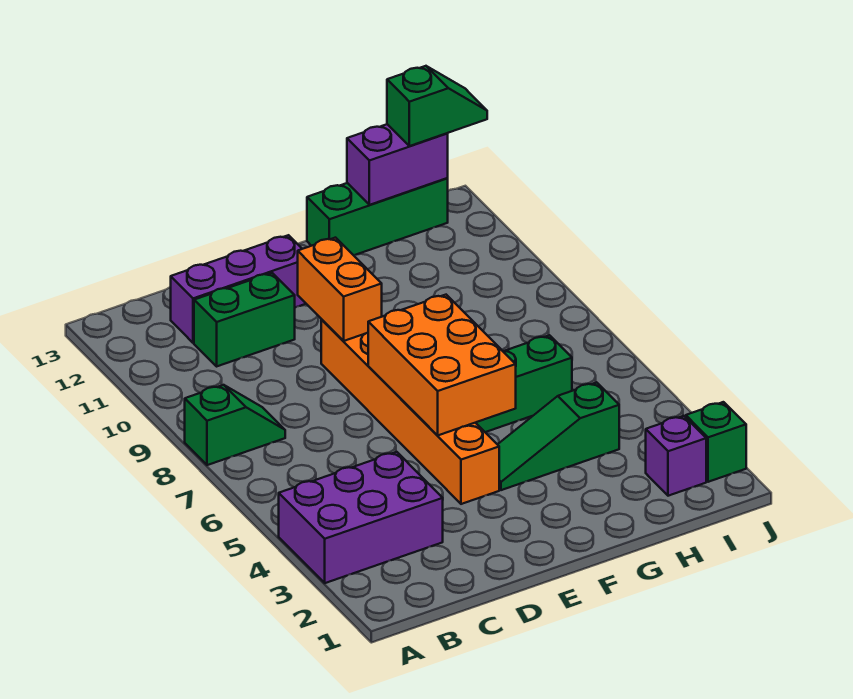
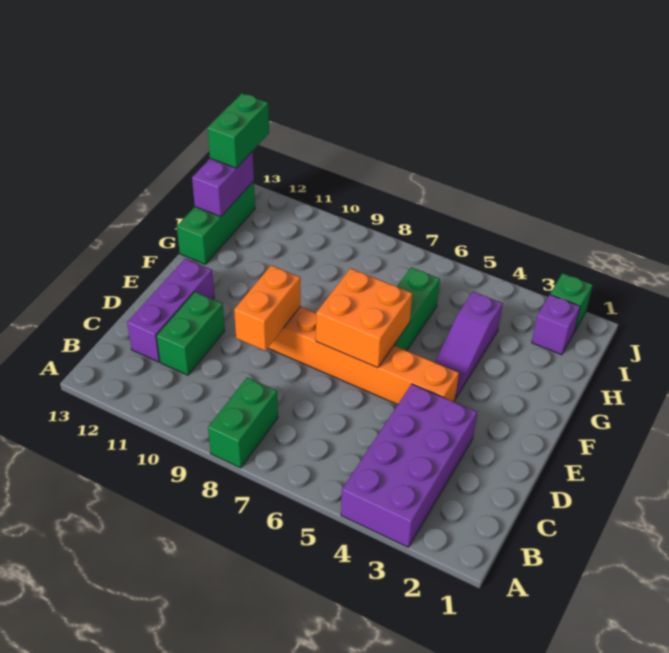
purple brick A3:C4 level 1 -> purple brick A3:D4 level 1
green slope A8:B8 level 1 top A -> green brick A8:B8 level 1
orange brick E5:F7 level 2 -> orange brick E6:F7 level 2
orange brick E9:E10 level 2 -> orange brick D9:E9 level 2
green slope F4:H4 level 1 top H -> purple slope F4:H4 level 1 top H
green slope I13:J13 level 3 top I -> green brick I13:J13 level 3

